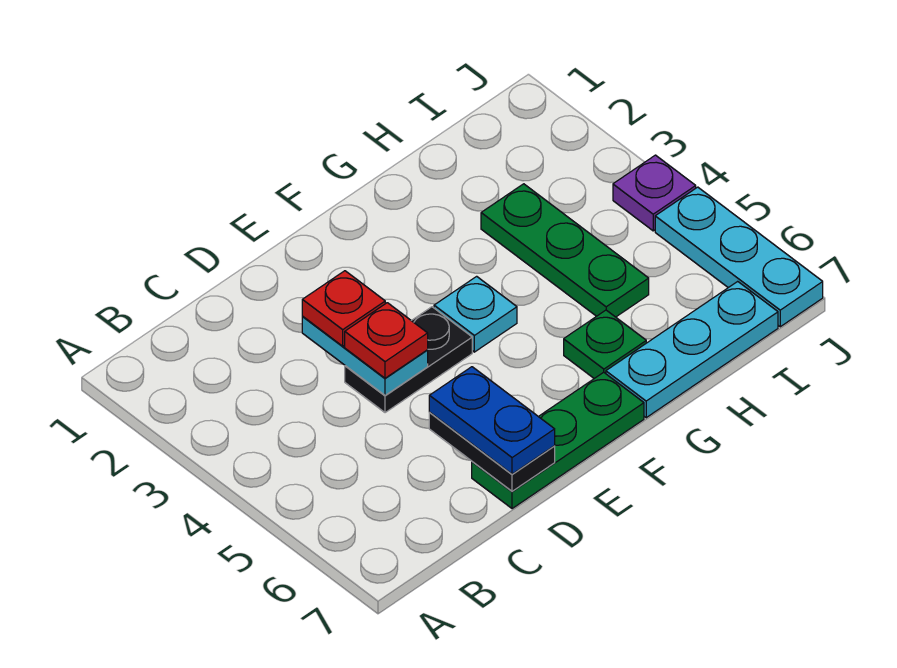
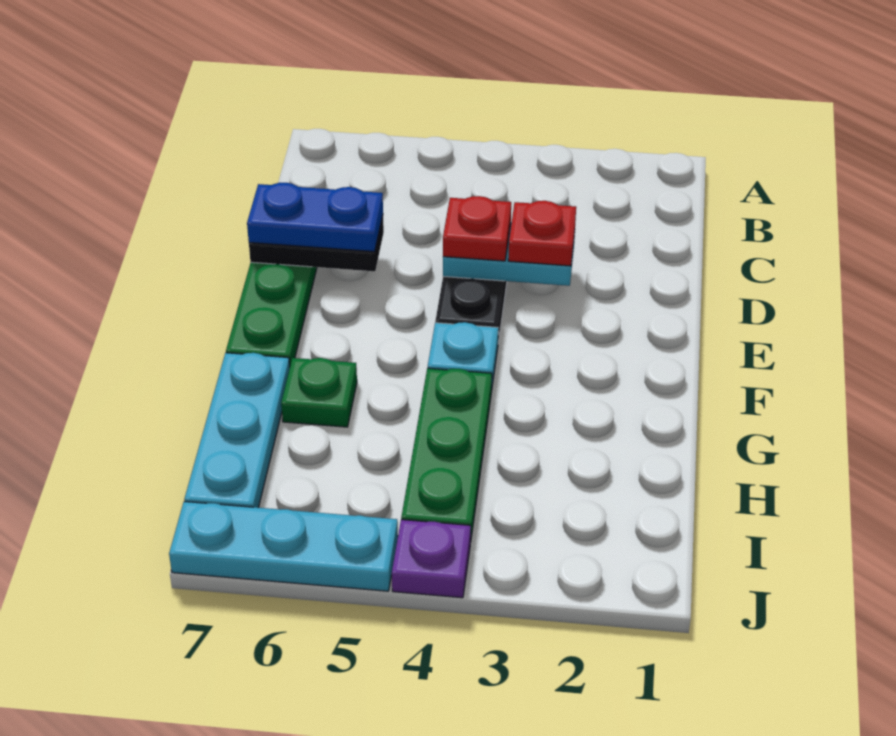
green plate H3:H5 level 1 -> green plate G4:I4 level 1

